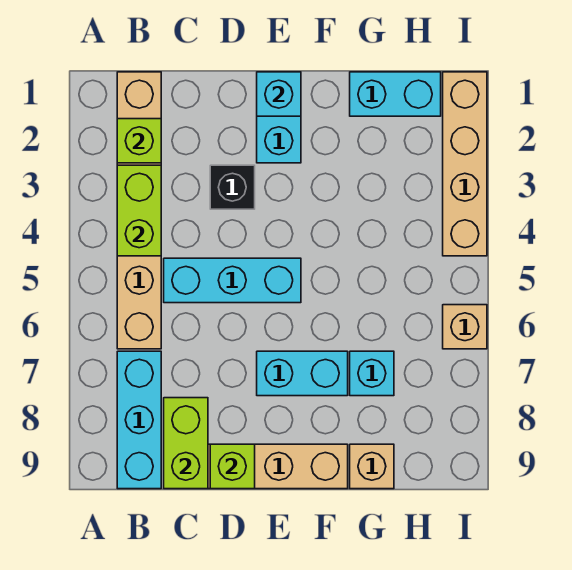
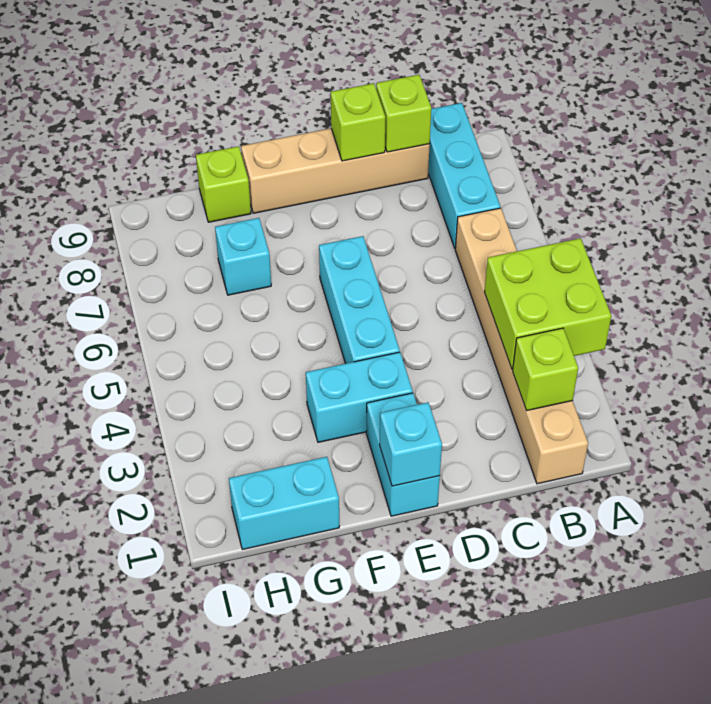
lime brick B3:B4 level 2 -> lime brick A3:B4 level 2
cyan brick C5:E5 level 1 -> cyan brick E4:E6 level 1
lime brick C8:C9 level 2 -> lime brick C9 level 2
black brick D3 level 1 -> none
cyan brick E7:F7 level 1 -> cyan brick E3:F3 level 1
tan brick G9 level 1 -> lime brick G9 level 1
tan brick I1:I4 level 1 -> none
tan brick I6 level 1 -> none

